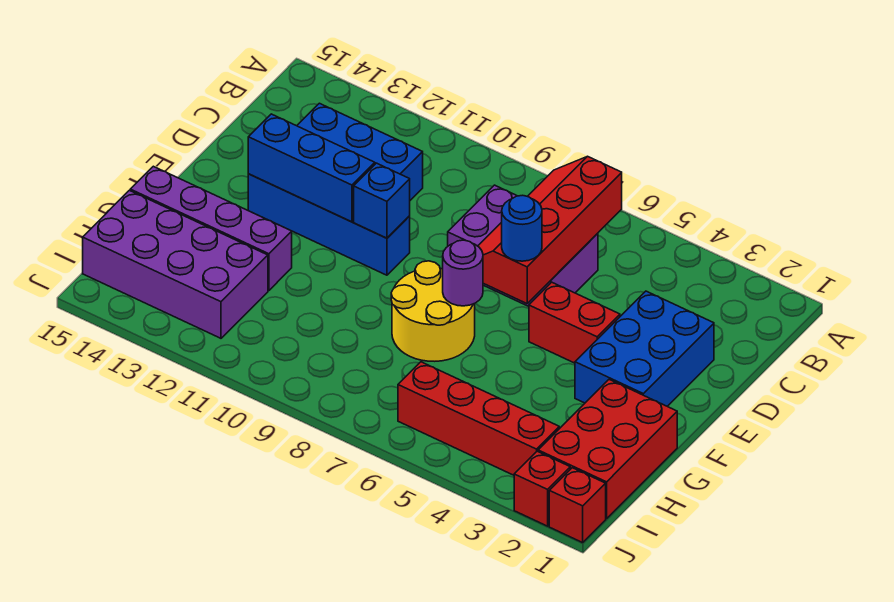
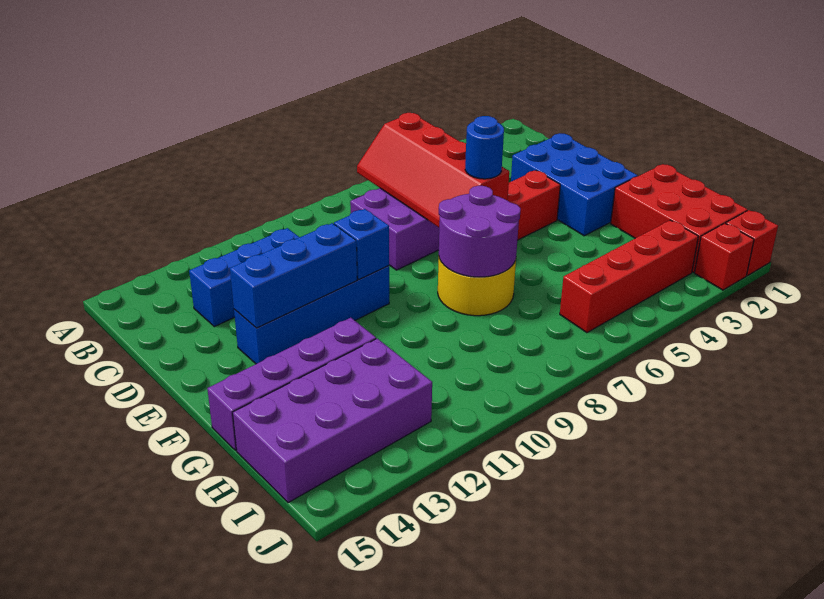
purple round brick F7 level 2 -> purple round brick F7:G8 level 2

